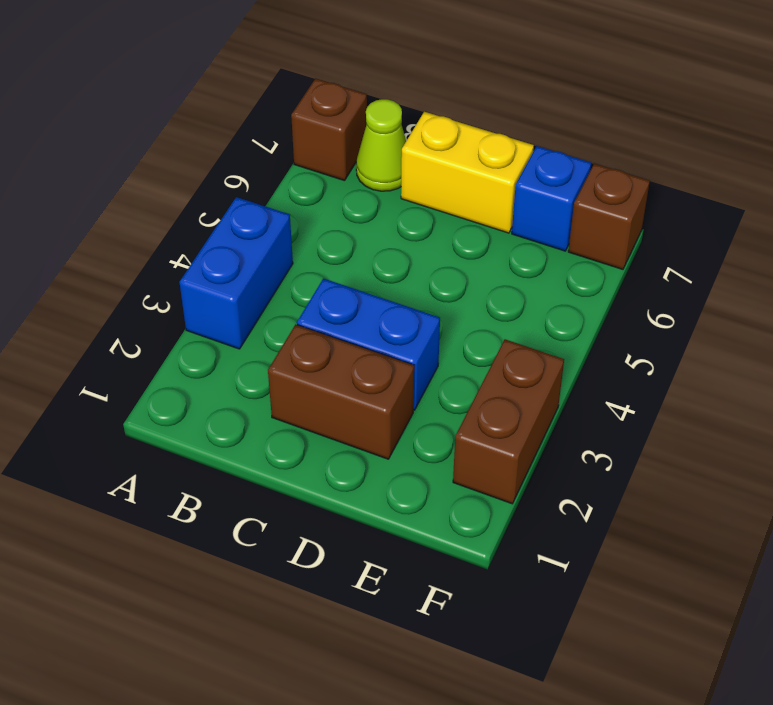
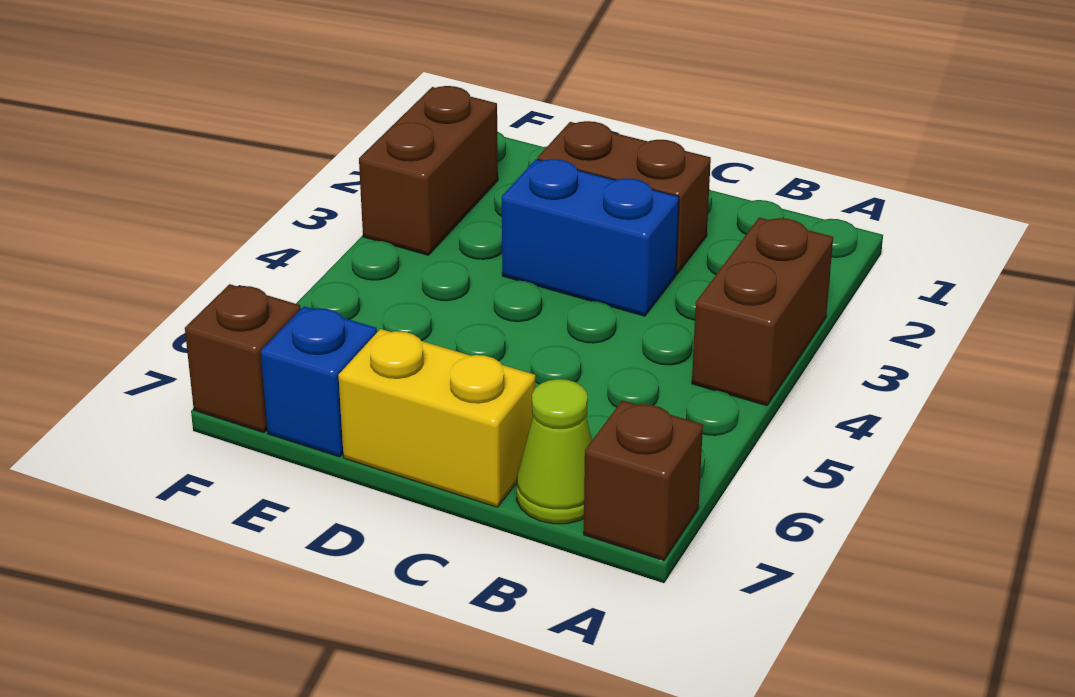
blue brick A3:A4 level 1 -> brown brick A3:A4 level 1

